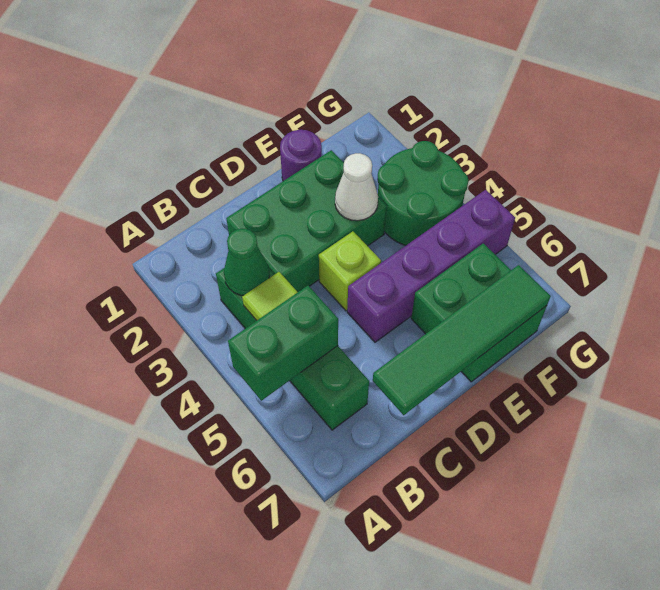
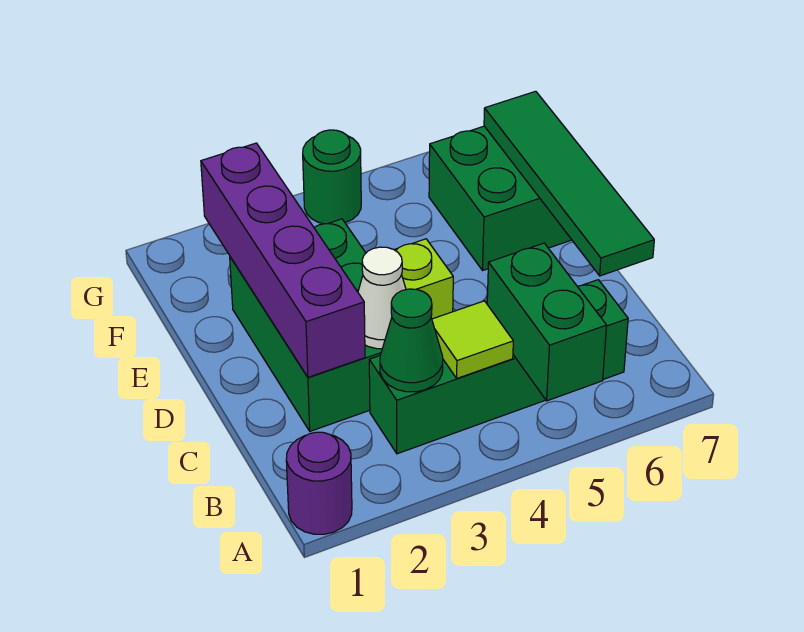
purple brick D5:G5 level 1 -> purple brick C2:F2 level 2
purple round brick E1 level 1 -> purple round brick A1 level 1
white cone E3 level 2 -> white cone C3 level 2
green round brick F3:G4 level 1 -> green round brick G4 level 1

